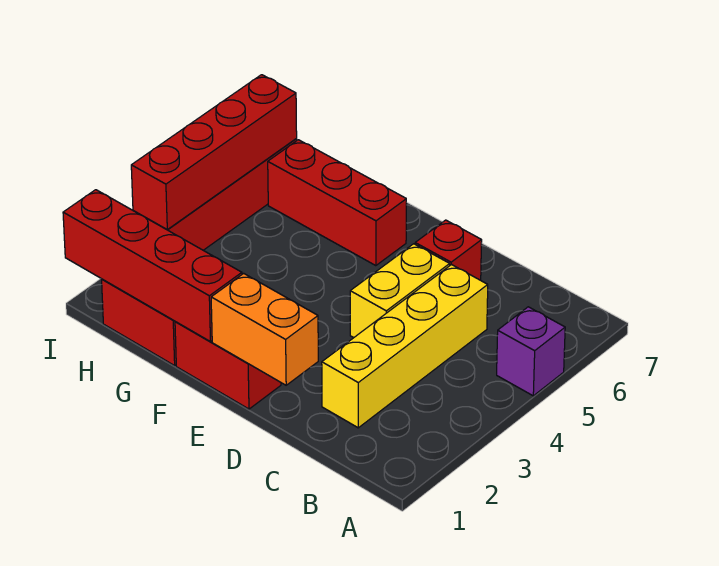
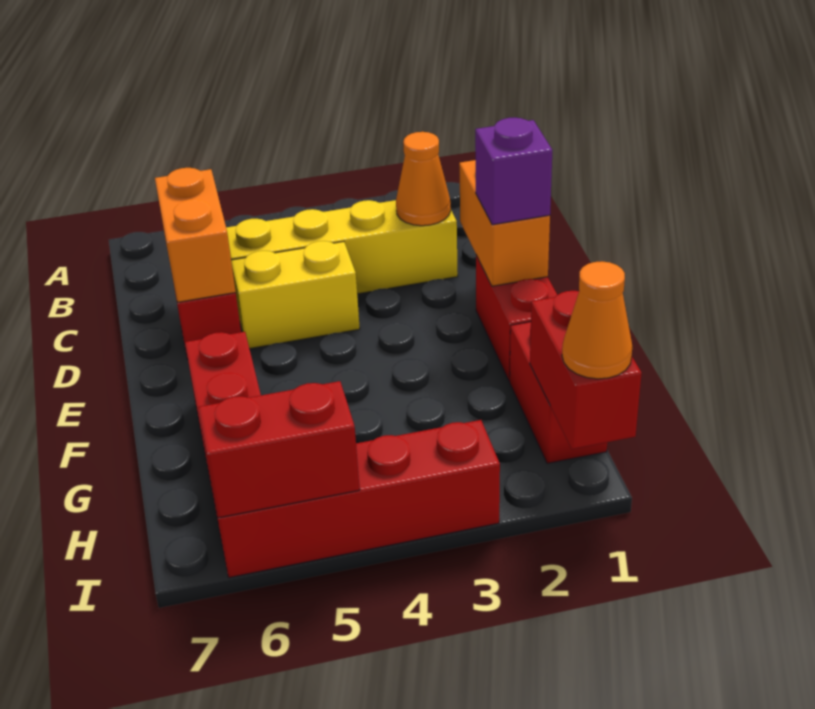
purple brick A5 level 1 -> purple brick E1 level 3
none -> orange cone C2 level 2
none -> orange brick C6:D6 level 2
red brick F1:I1 level 2 -> red brick H1:I1 level 2
none -> orange cone I1 level 3
red brick I3:I6 level 2 -> red brick I5:I6 level 2

